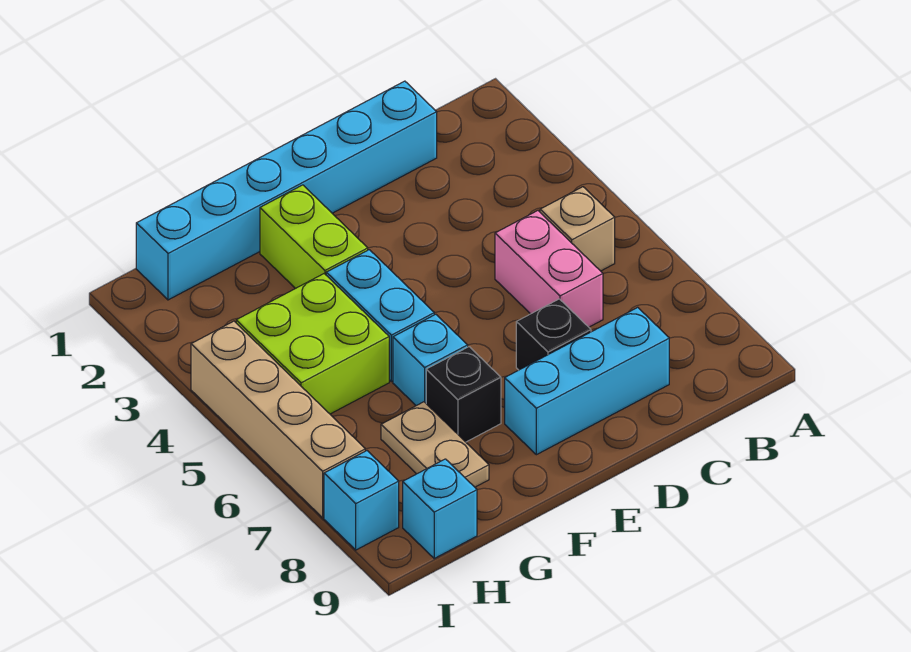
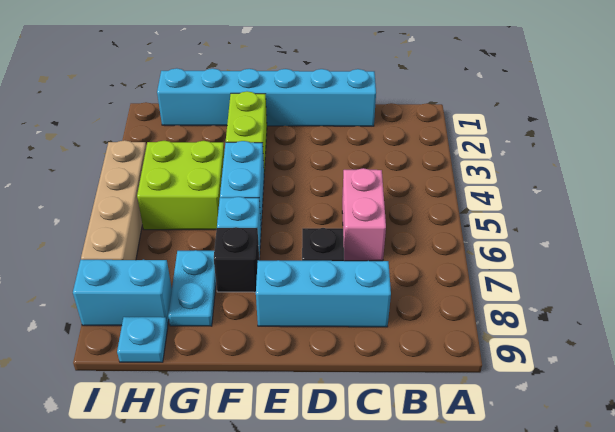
tan brick B5 level 1 -> none
tan plate G7:G8 level 1 -> cyan plate G7:G8 level 1
cyan brick H9 level 1 -> cyan plate H9 level 1
cyan brick I8 level 1 -> cyan brick H8:I8 level 1

